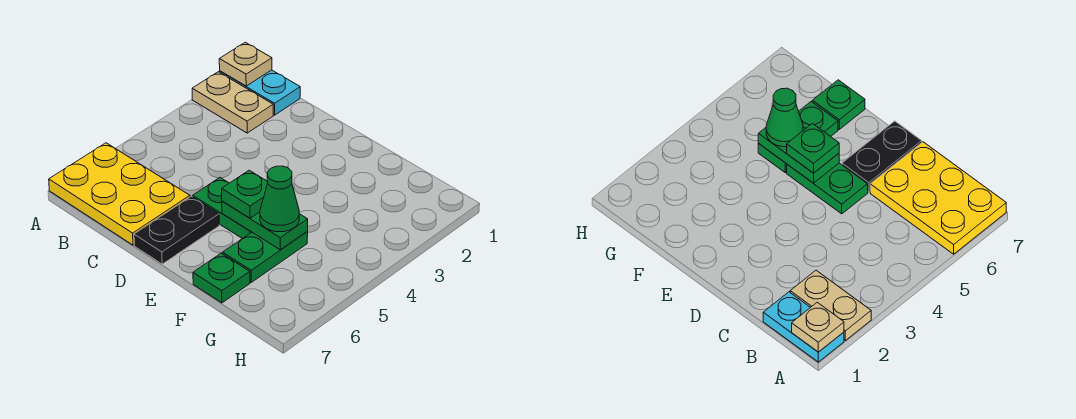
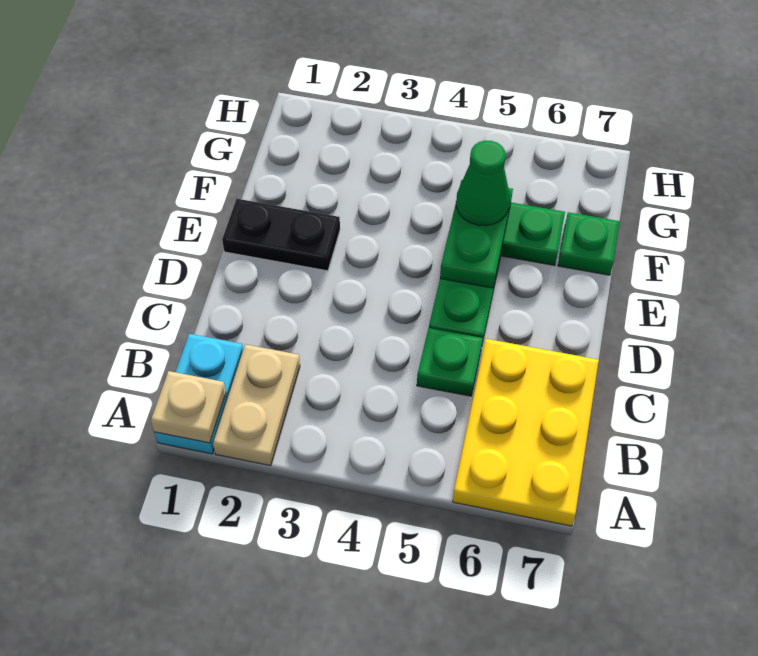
black plate D6:D7 level 1 -> black plate E1:E2 level 1
green plate E5 level 3 -> green plate C5 level 1

